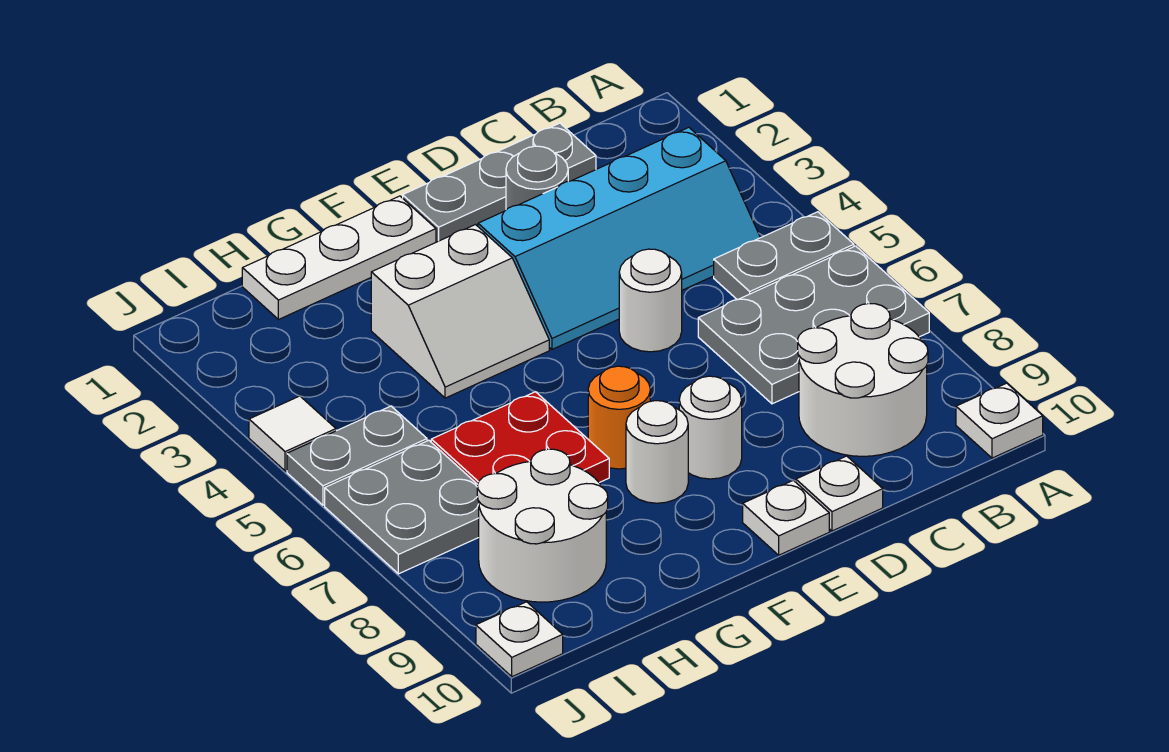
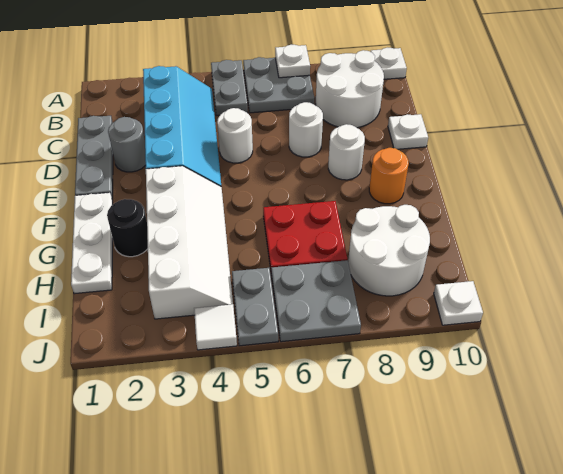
grey plate A6:C7 level 1 -> grey plate A6:B7 level 1
white plate E10 level 1 -> white plate A7 level 2
white slope F3:G4 level 1 top 3 -> white slope F3:I4 level 1 top 3
orange round brick F7 level 1 -> orange round brick F9 level 1
white round brick F8 level 1 -> white round brick D7 level 1
none -> black round brick G2 level 1

